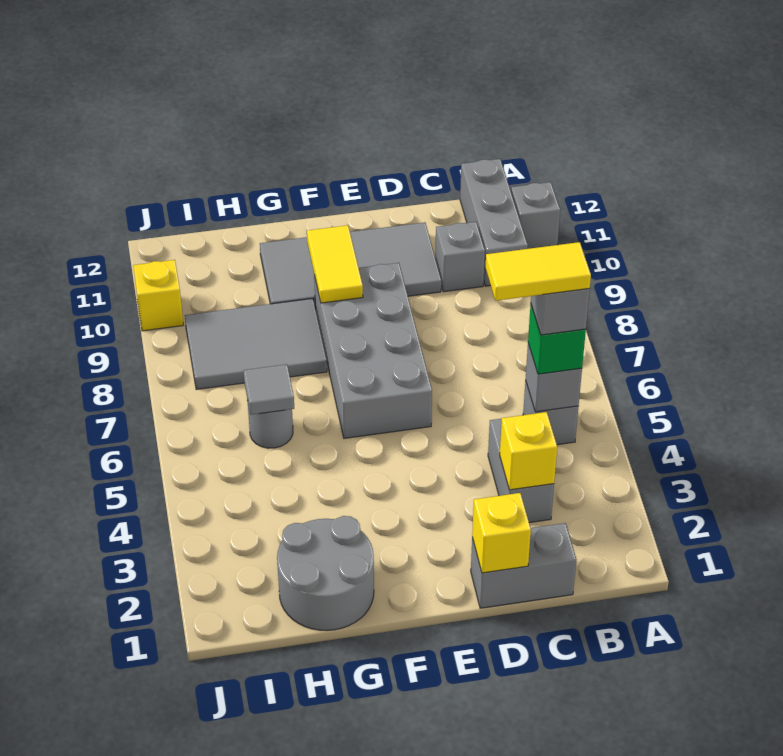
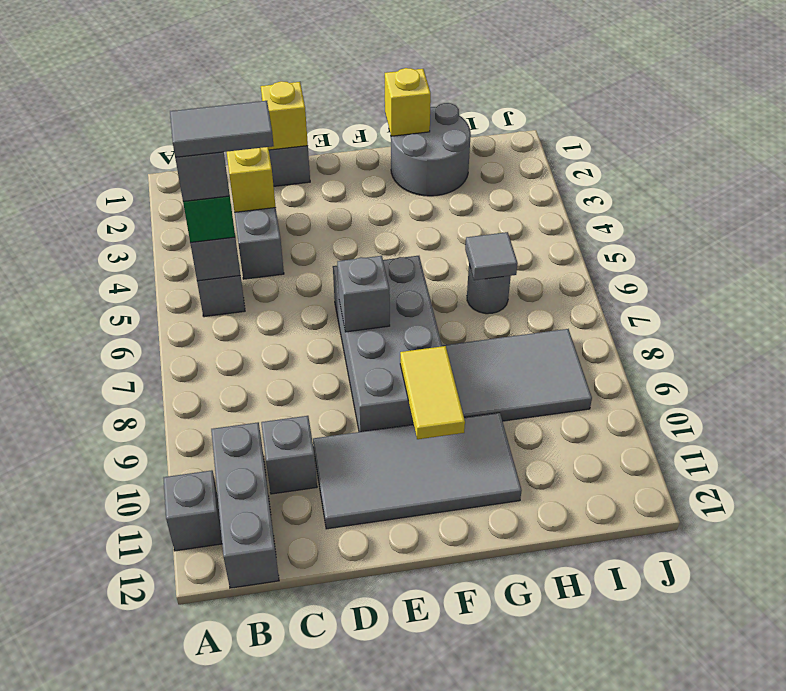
yellow tile B5:C5 level 5 -> grey tile B5:C5 level 5
none -> grey brick E7 level 2
yellow brick J10 level 1 -> yellow brick G1 level 2

